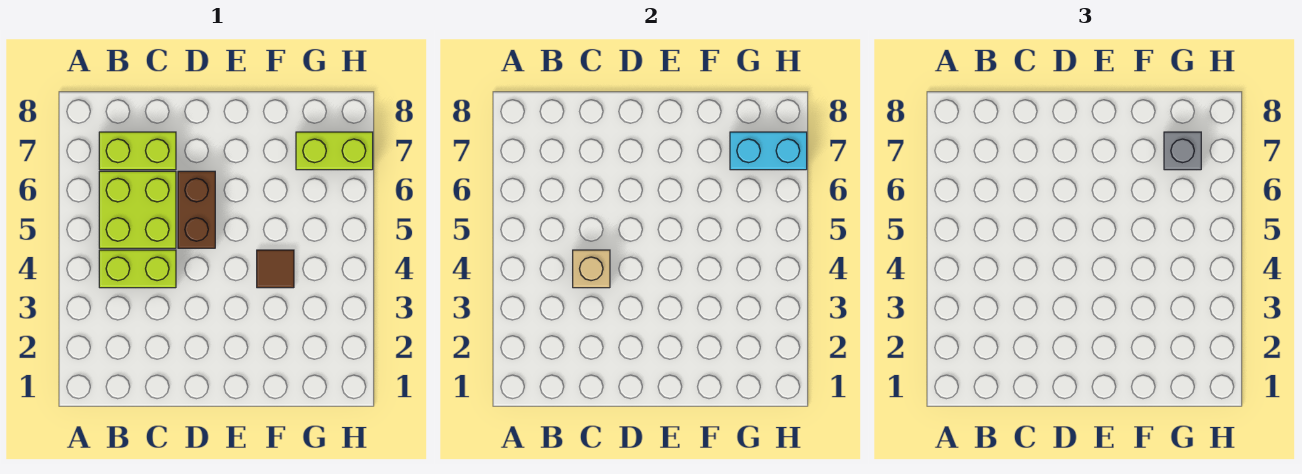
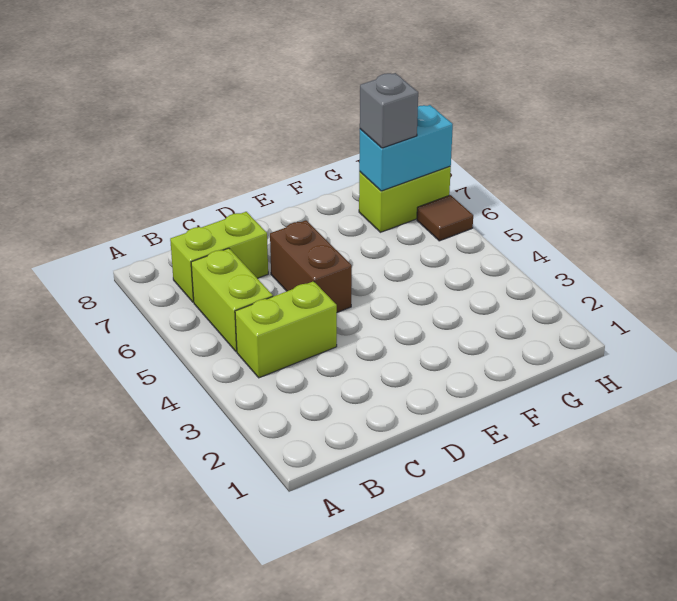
lime brick B5:C6 level 1 -> lime brick B5:B6 level 1
tan brick C4 level 2 -> none
brown tile F4 level 1 -> brown tile H6 level 1

